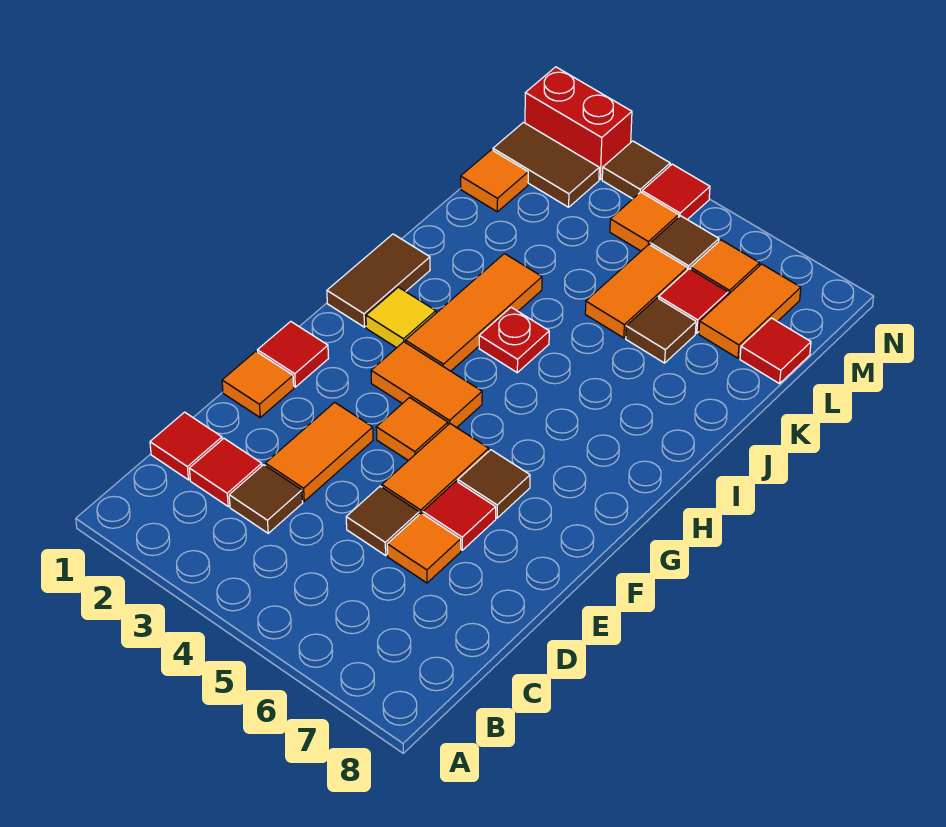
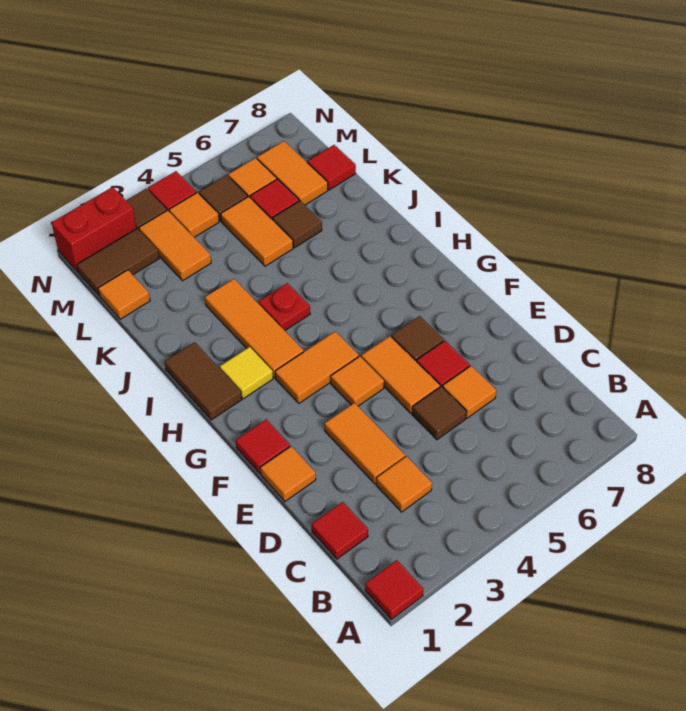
red tile C2 level 1 -> red tile A1 level 1
brown tile C3 level 1 -> orange tile C3 level 1
none -> orange tile L3:M3 level 1

